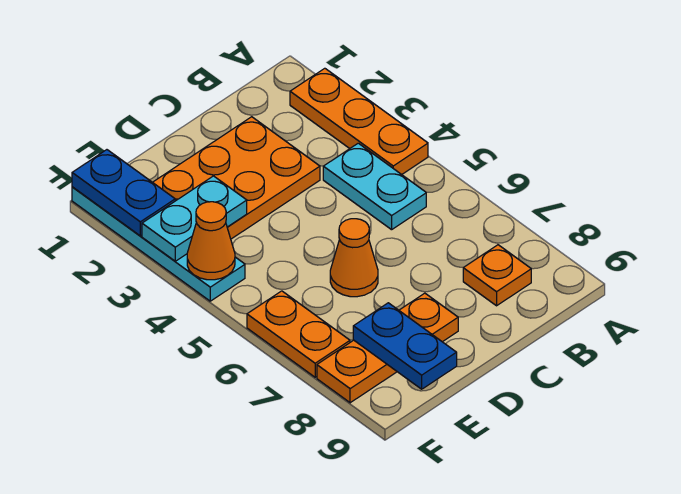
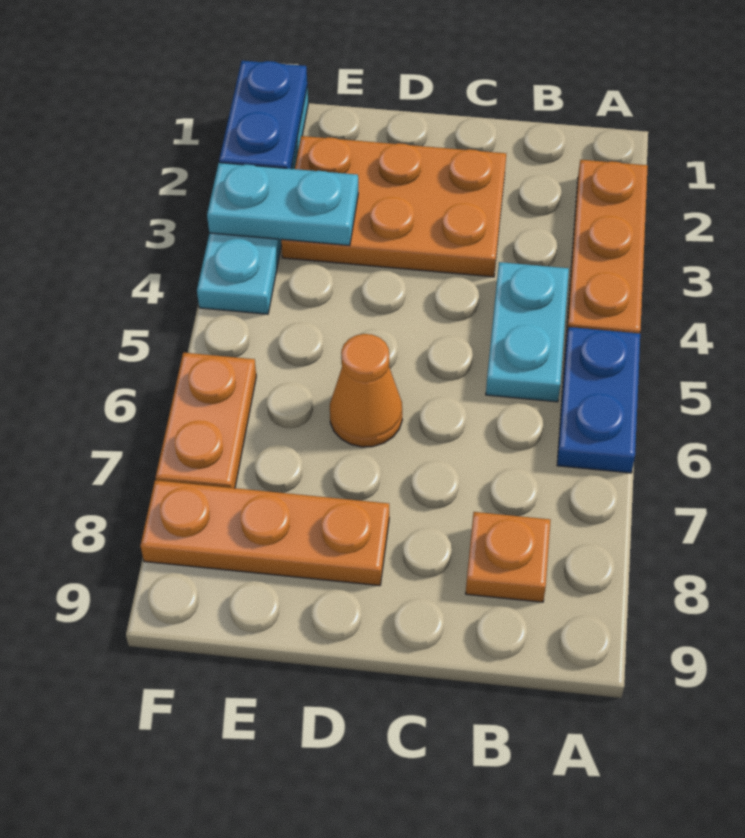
blue plate E8:E9 level 2 -> blue plate A5:A6 level 1
orange cone F4 level 2 -> none

